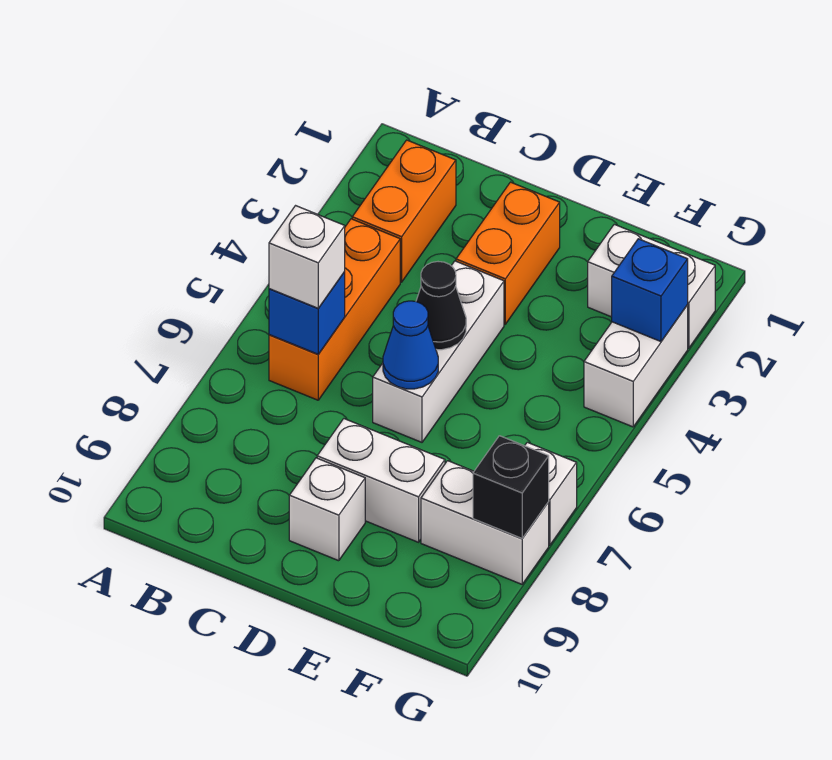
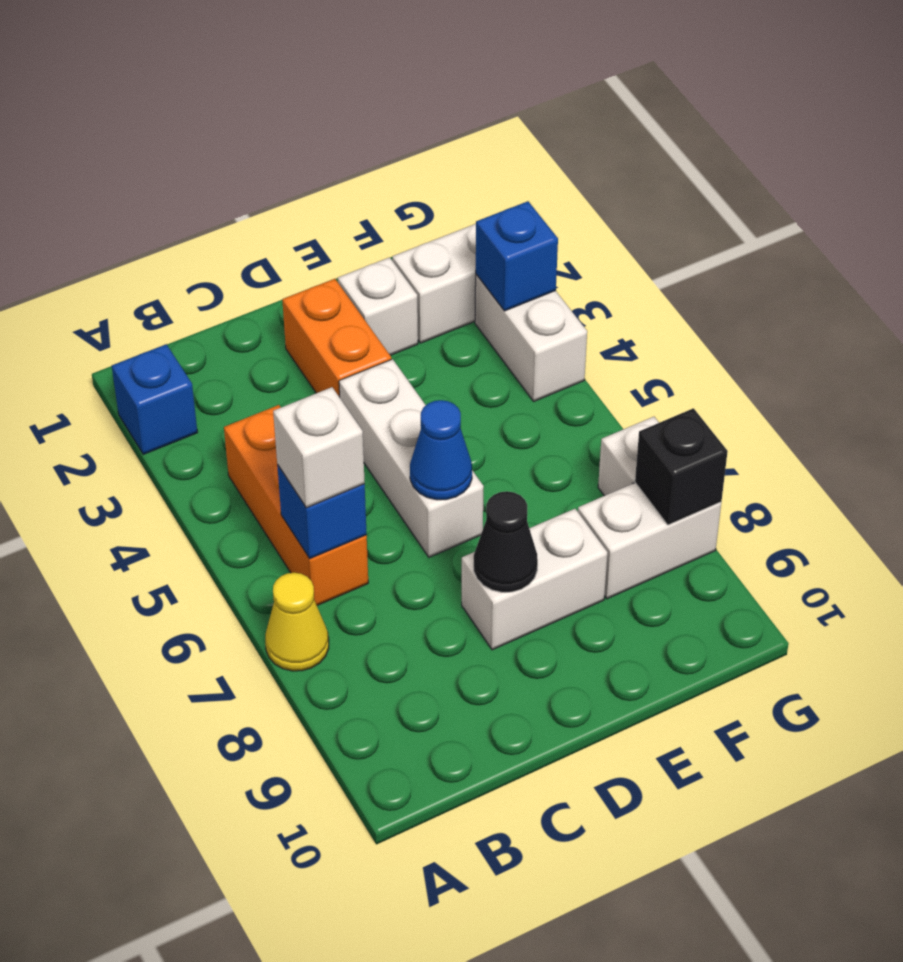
none -> blue brick A2 level 1
none -> yellow cone A7 level 1
orange brick B2:B3 level 1 -> none
black cone D5 level 2 -> black cone D8 level 2
white brick D9 level 1 -> white brick E2 level 1

